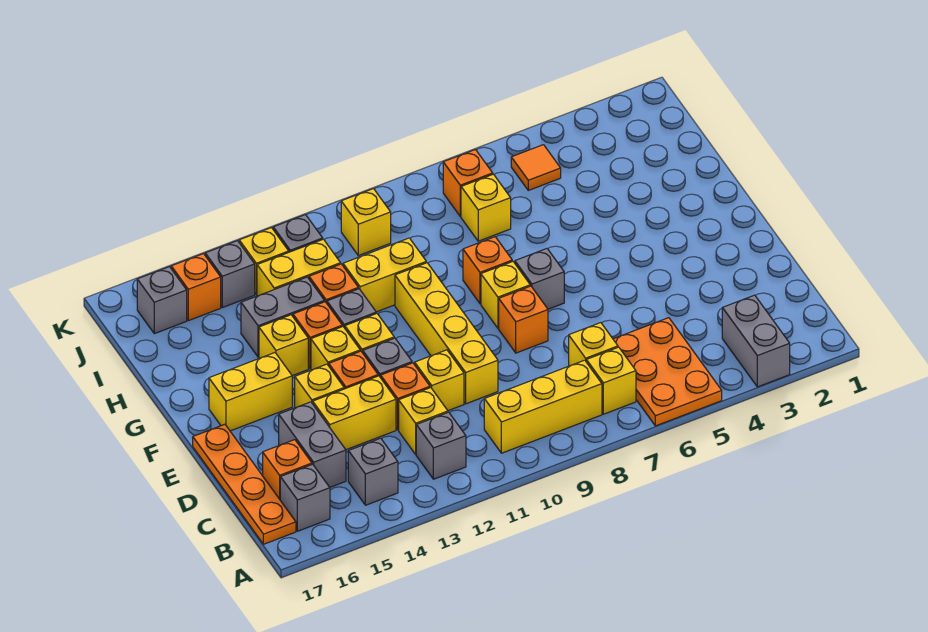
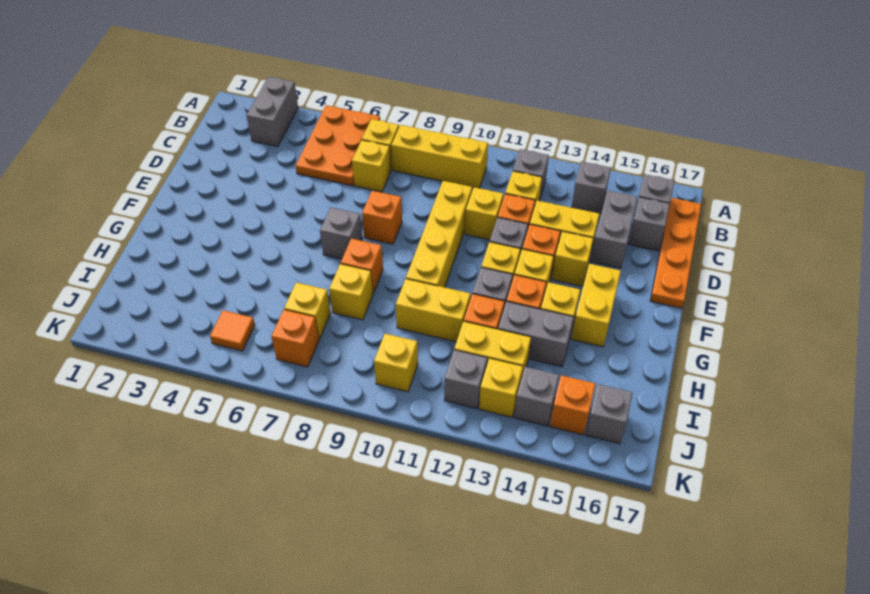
orange brick C16 level 1 -> grey brick C16 level 1
yellow brick F8 level 1 -> yellow brick H8 level 1
yellow brick F15:F16 level 1 -> yellow brick F15:G15 level 1

